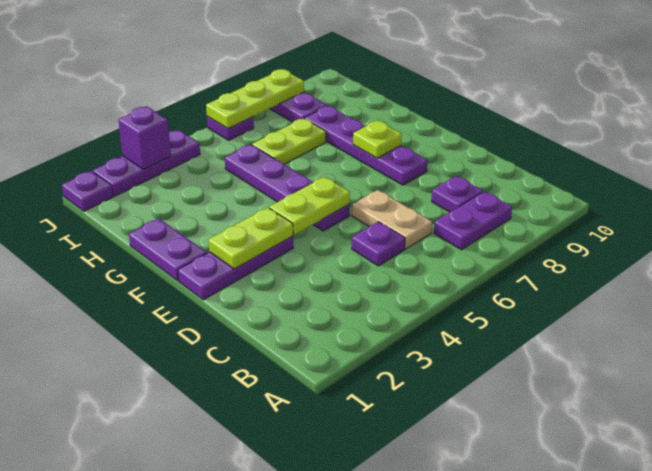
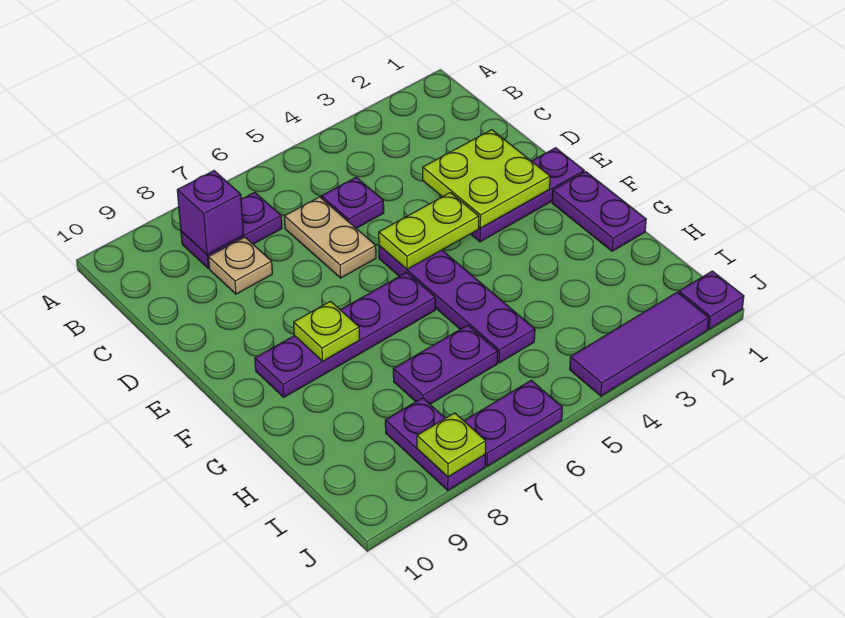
purple plate C8 level 1 -> tan plate C8 level 1
lime plate E2:E3 level 2 -> lime plate D2:E3 level 2
purple plate E8:H8 level 1 -> purple plate F6:F9 level 1
lime plate H6:H7 level 1 -> purple plate H6:H7 level 1
purple plate J2:J4 level 1 -> purple tile J2:J4 level 1
purple brick J3 level 2 -> purple brick B8 level 2
purple plate J6 level 1 -> purple plate J6:J7 level 1
lime plate J6:J8 level 2 -> lime plate J8 level 2

